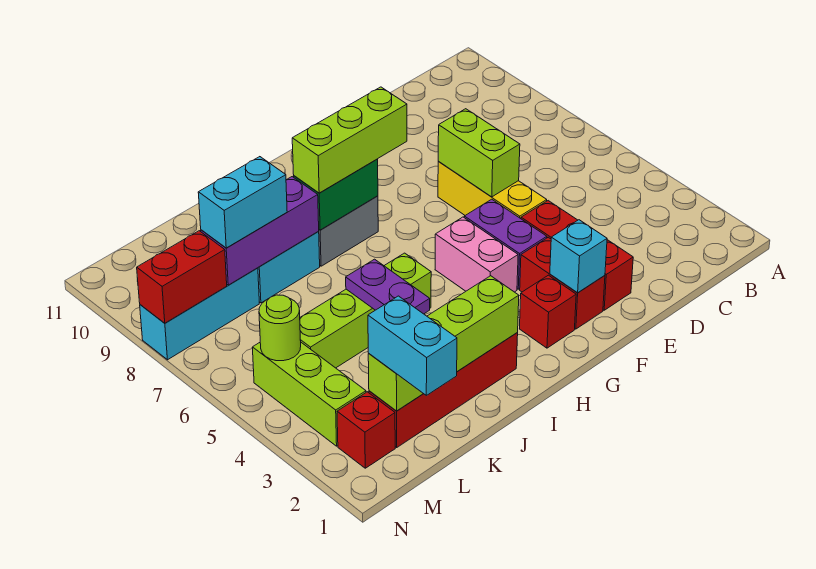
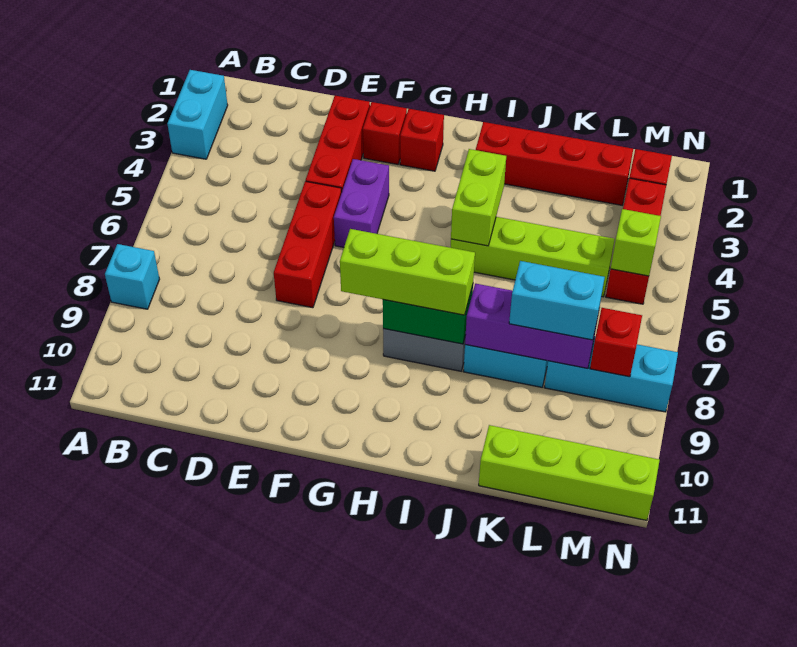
yellow brick E5:E7 level 1 -> red brick E5:E7 level 1
lime brick E6:E7 level 2 -> lime brick I4:I5 level 2
red brick F2:F3 level 1 -> red brick F2 level 1
cyan brick F2 level 2 -> cyan brick A8 level 1
pink brick G4:G5 level 1 -> none
lime brick I2:L2 level 2 -> lime brick K11:N11 level 1
purple plate J4:J5 level 2 -> none
cyan brick L1:L2 level 3 -> cyan brick A2:A3 level 1
lime brick M3:M5 level 1 -> red brick M3:M5 level 1
lime round brick M5 level 2 -> lime brick M5 level 2
red brick M8:N8 level 2 -> red brick M8 level 2

